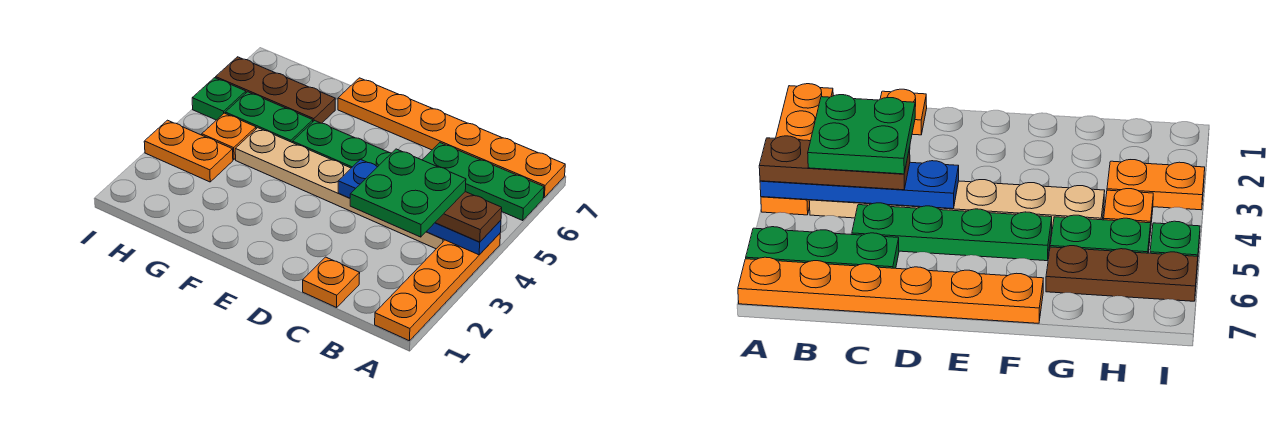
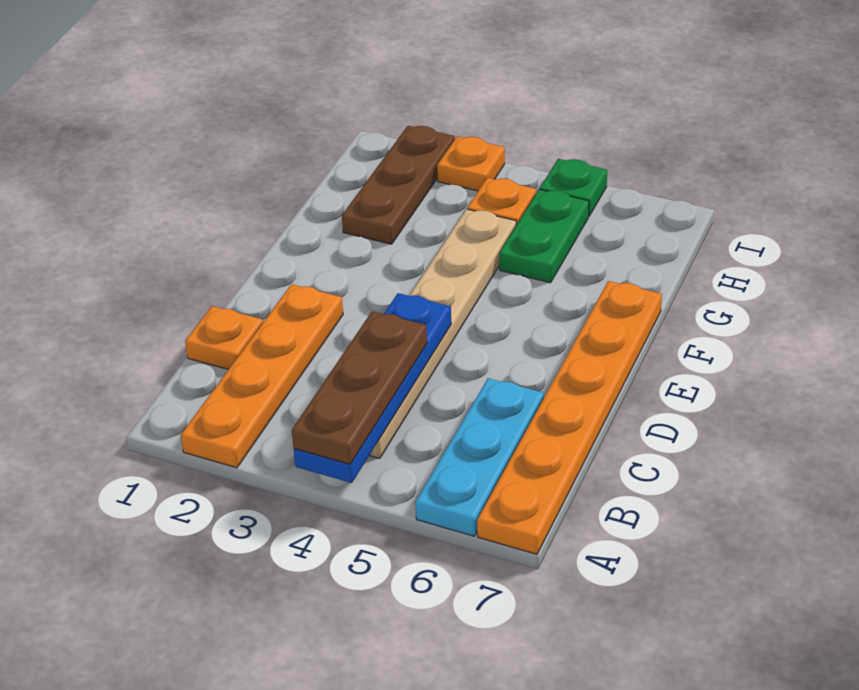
orange plate A1:A4 level 1 -> orange plate A2:D2 level 1
green plate A6:C6 level 1 -> cyan plate A6:C6 level 1
green plate B3:C4 level 4 -> none
green plate C5:F5 level 1 -> none
brown plate G6:I6 level 1 -> brown plate G2:I2 level 1
orange plate H3:I3 level 1 -> orange plate I3 level 1

